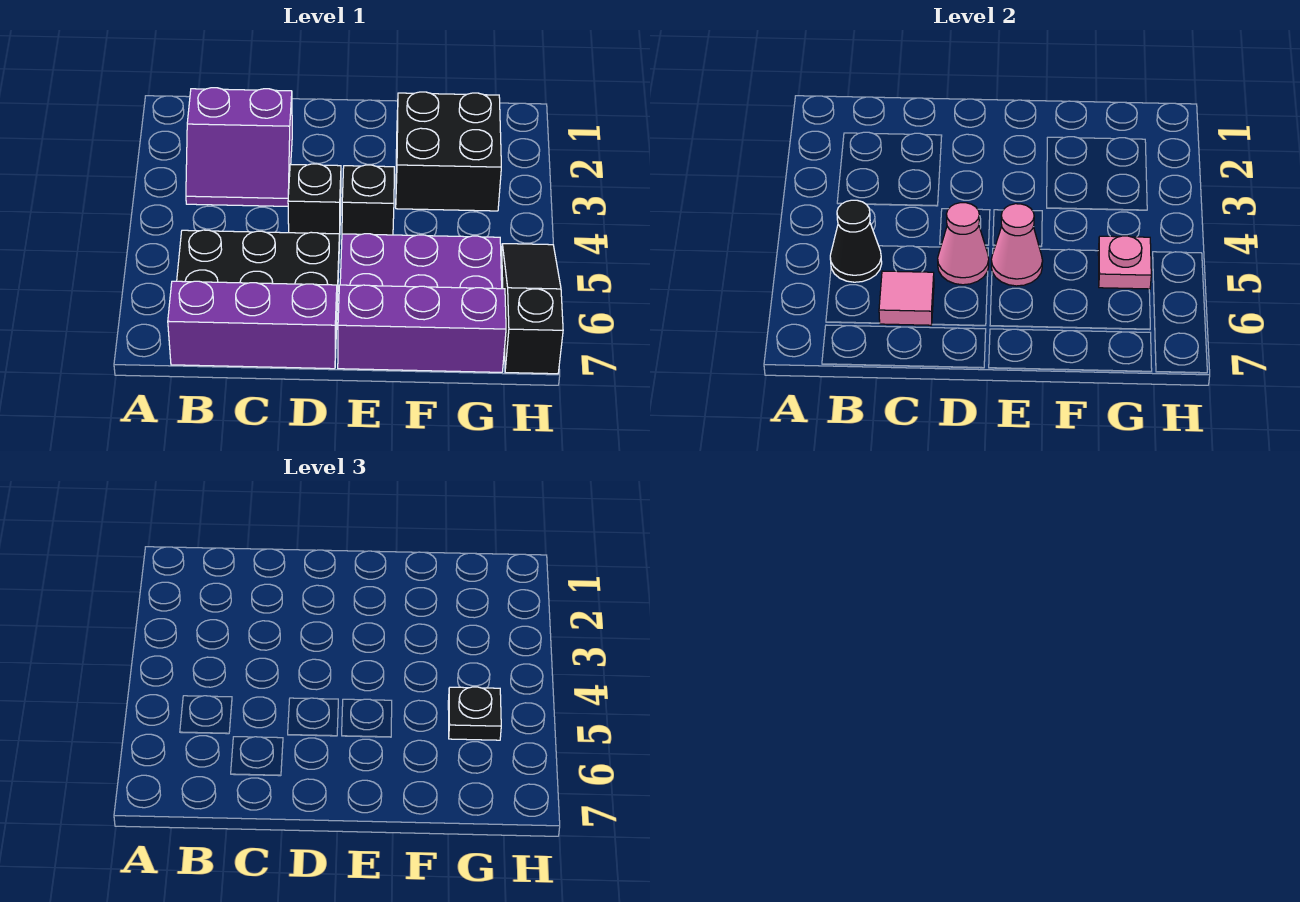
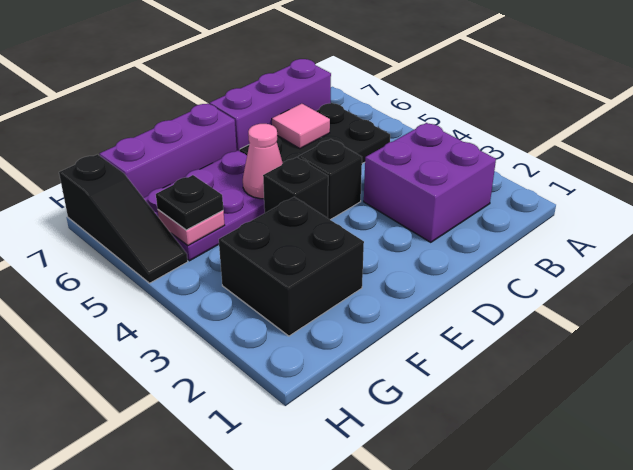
purple slope B2:C3 level 1 top 2 -> purple brick B2:C3 level 1
black cone B5 level 2 -> none
pink cone D5 level 2 -> none

